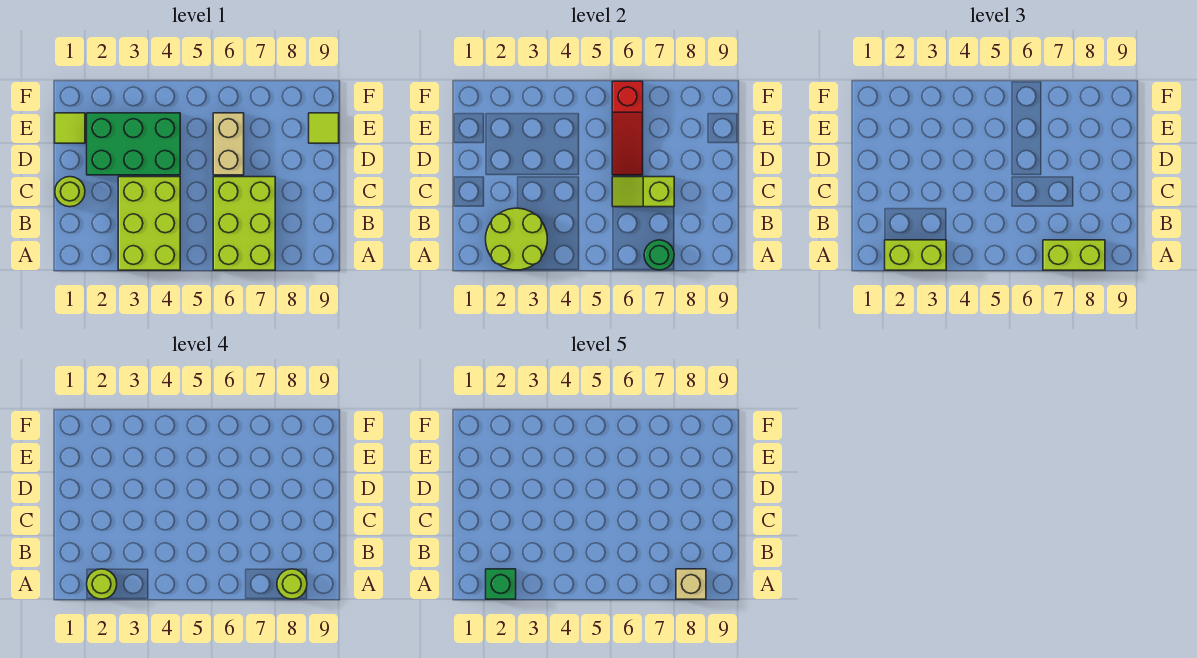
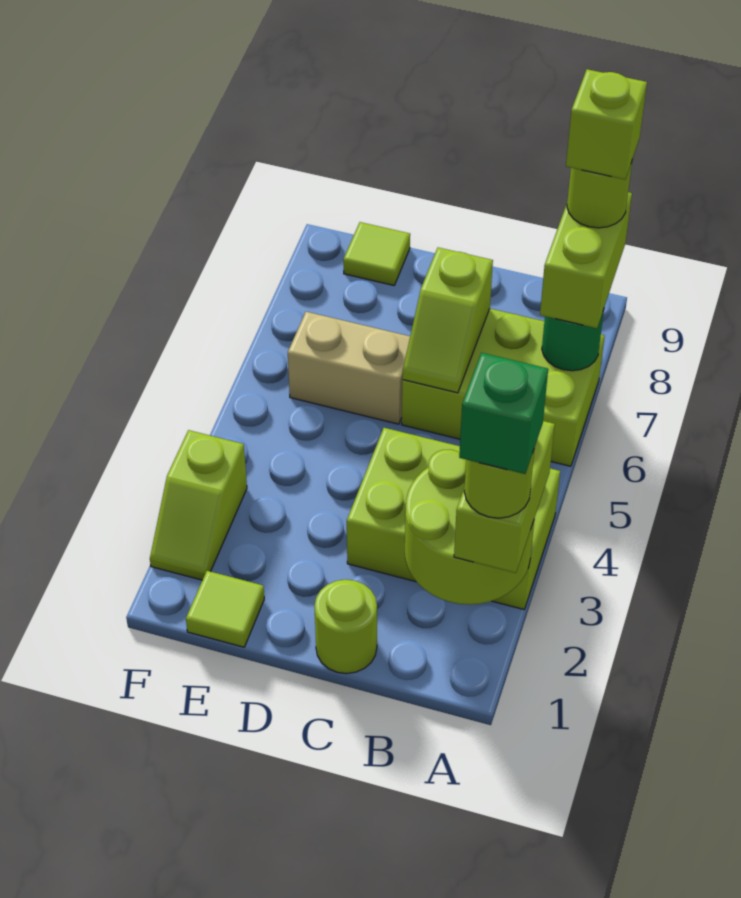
tan brick A8 level 5 -> lime brick A8 level 5
green brick D2:E4 level 1 -> none
red slope D6:F6 level 2 top F -> none
none -> lime slope F2:F3 level 1 top 3

